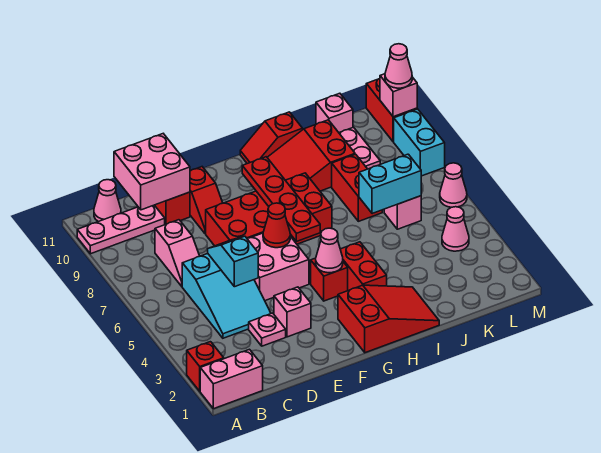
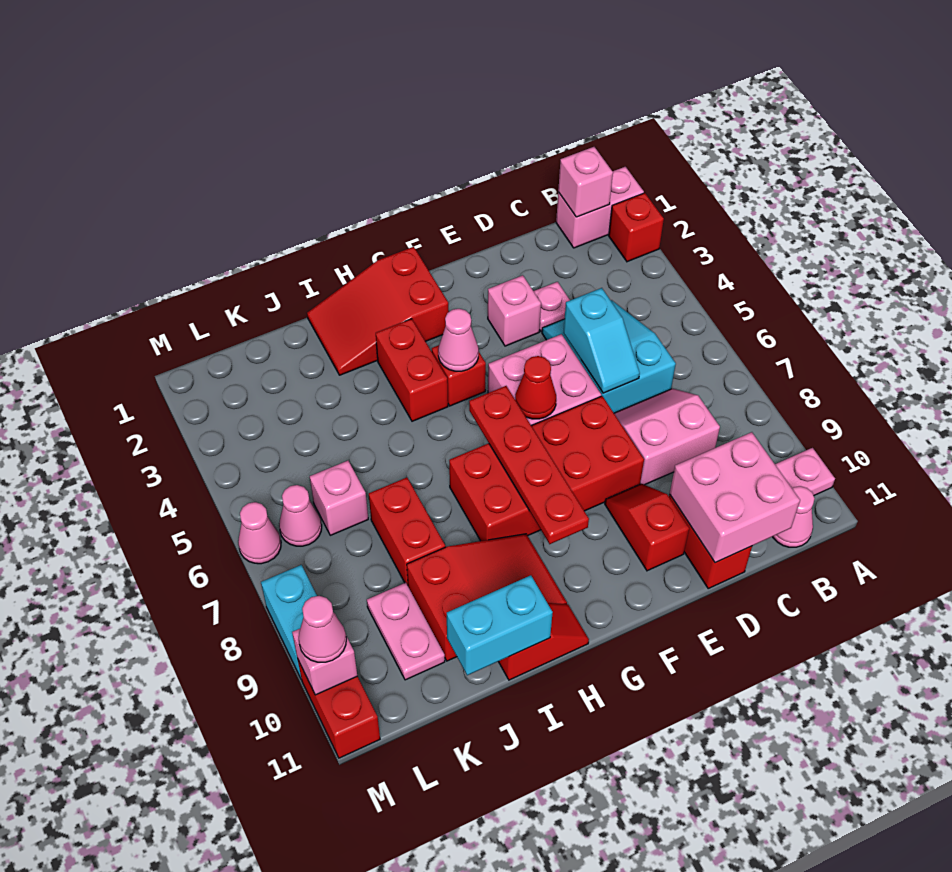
pink slope C7:C8 level 1 top 8 -> pink slope C7:D8 level 1 top 8
cyan brick J6:K6 level 2 -> cyan brick I11:J11 level 2
pink brick K11 level 1 -> pink brick B1 level 2
pink cone L4 level 1 -> pink cone L6 level 1

